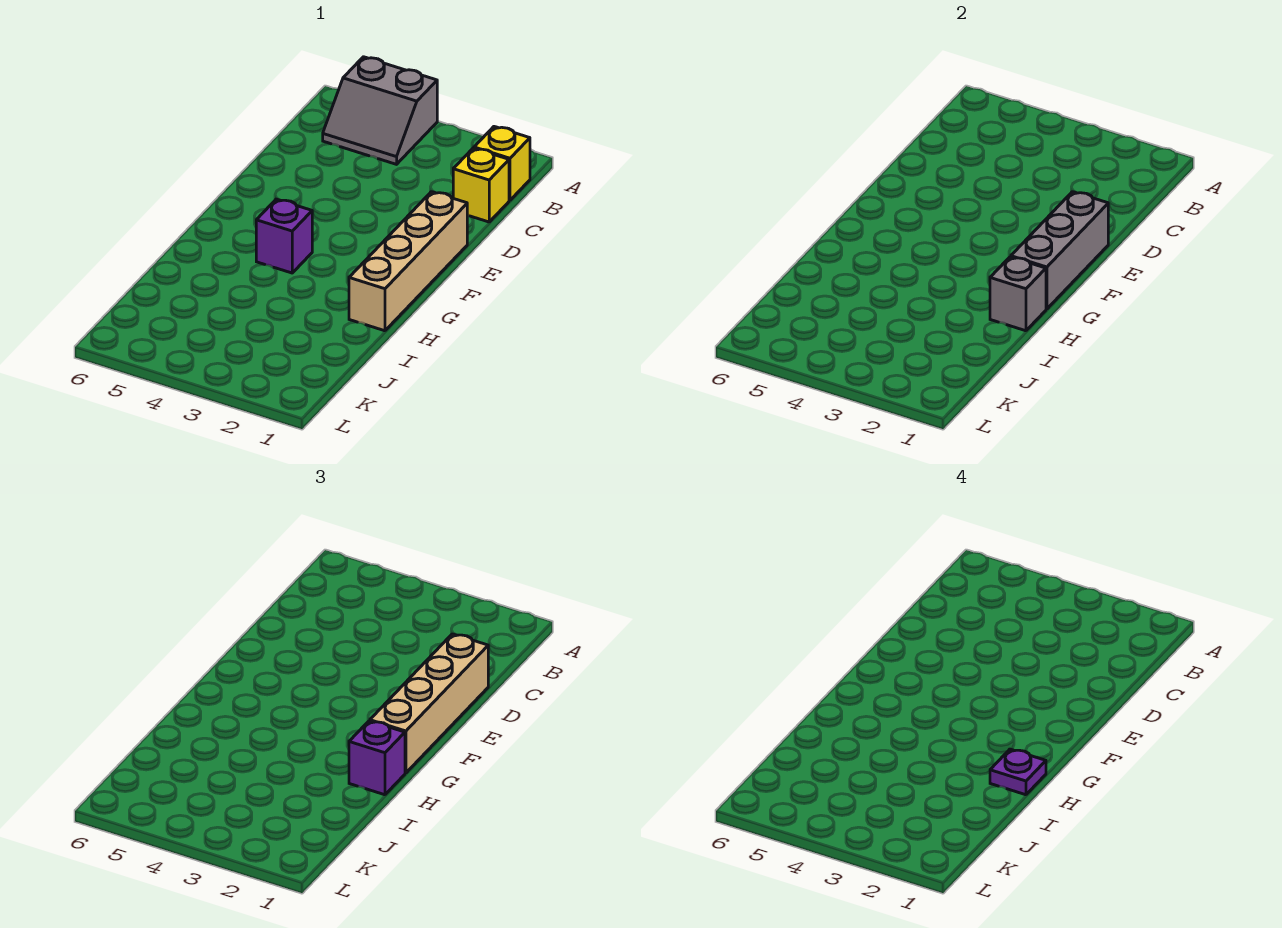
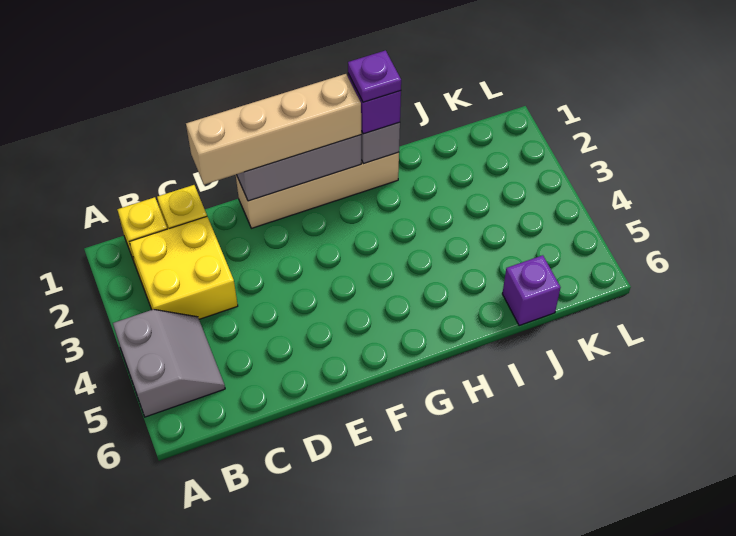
none -> yellow brick B2:C3 level 1
purple brick G4 level 1 -> purple brick J6 level 1

